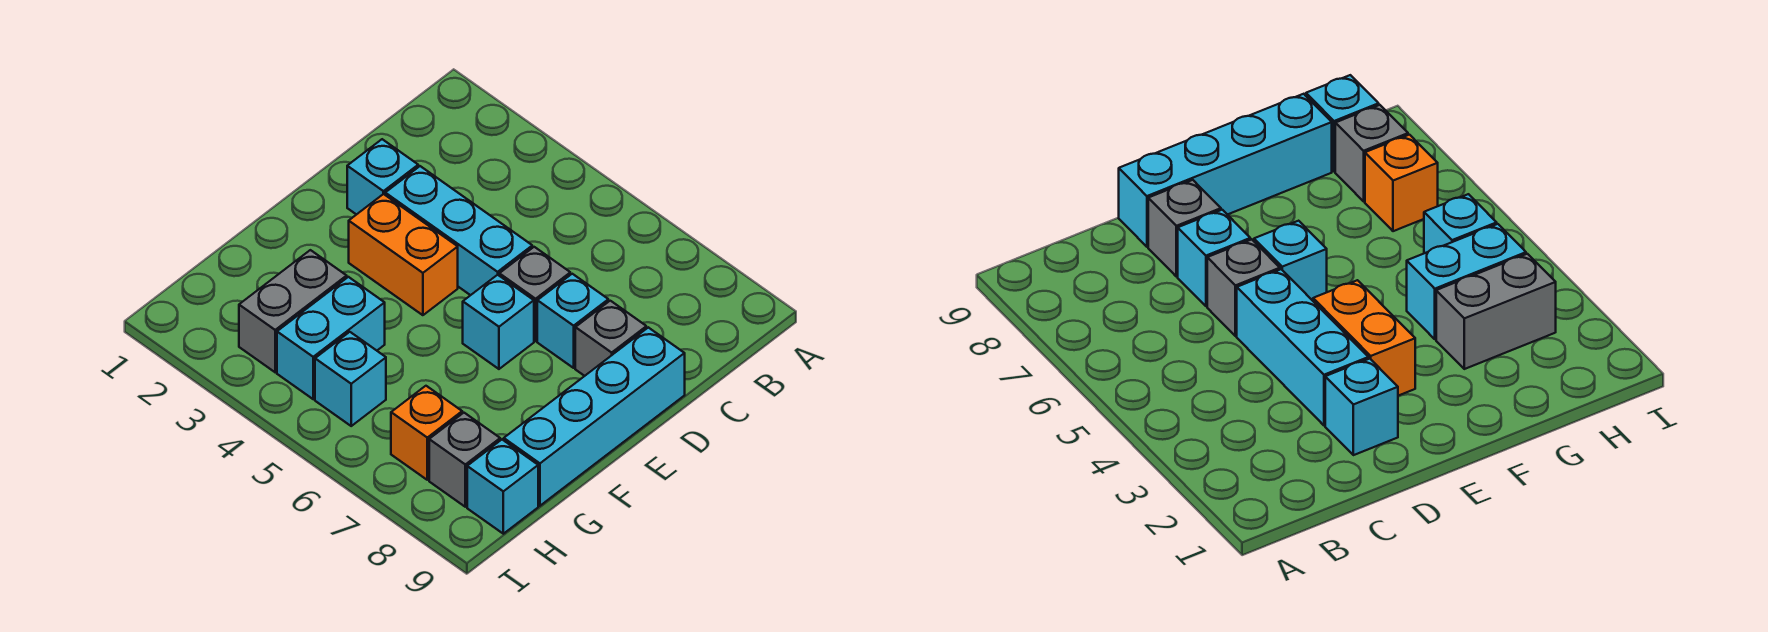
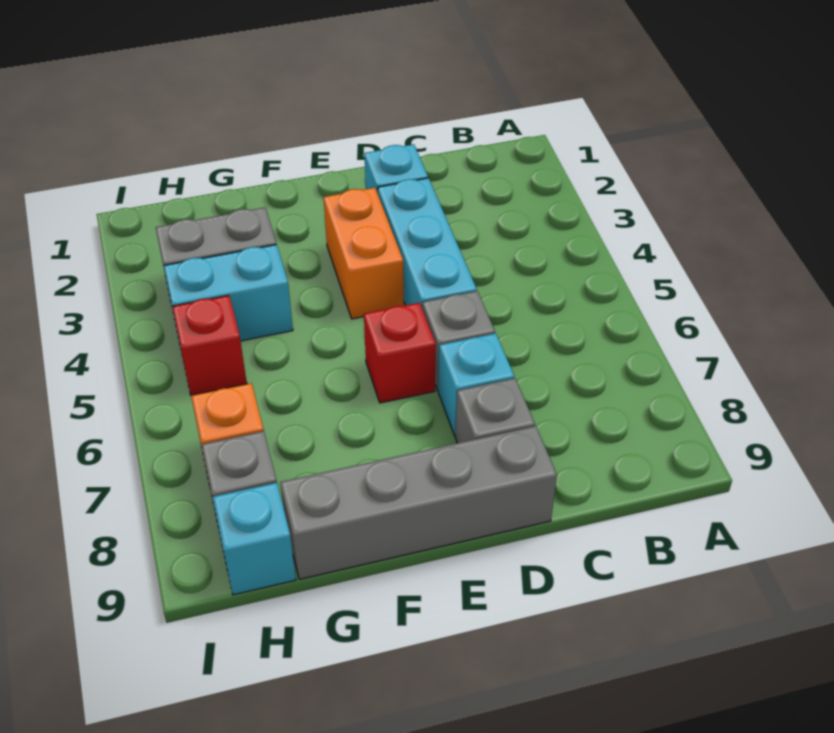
cyan brick D9:G9 level 1 -> grey brick D9:G9 level 1
cyan brick E6 level 1 -> red brick E6 level 1
cyan brick H5 level 1 -> red brick H5 level 1

